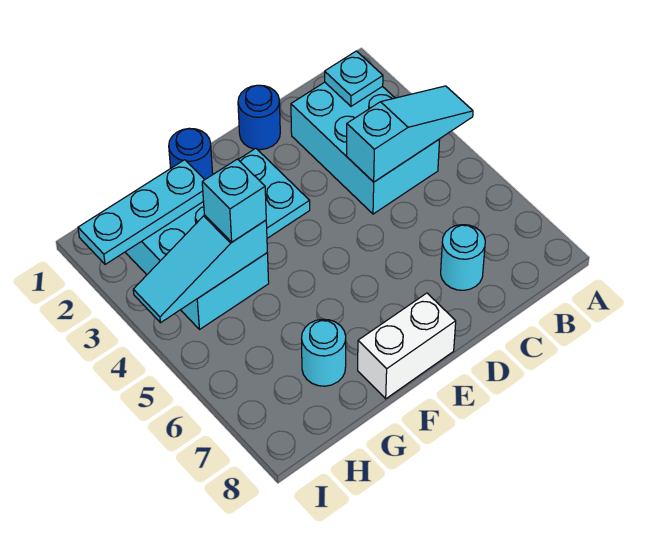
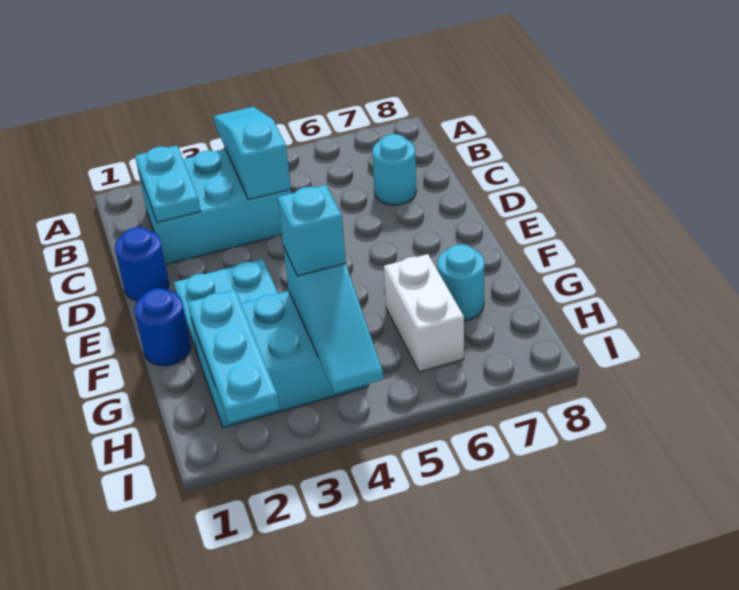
cyan plate B2 level 2 -> cyan plate B2:C2 level 2
white brick E8:F8 level 1 -> white brick G6:H6 level 1

